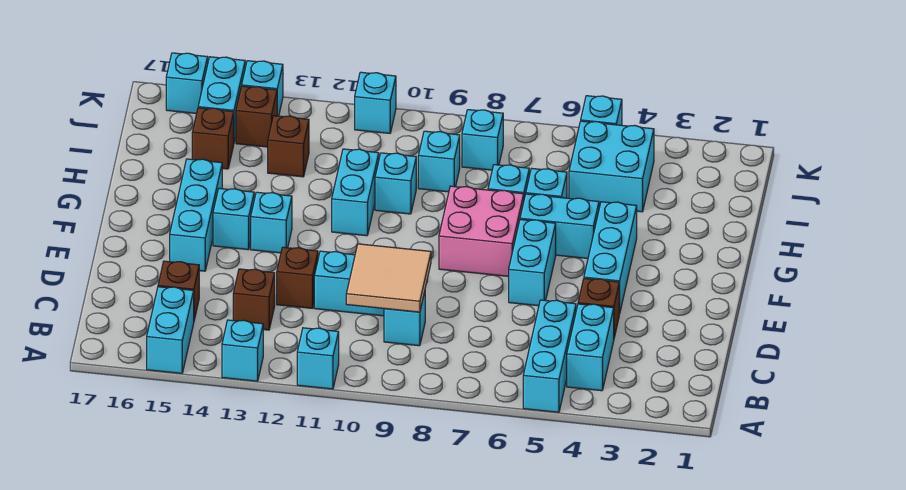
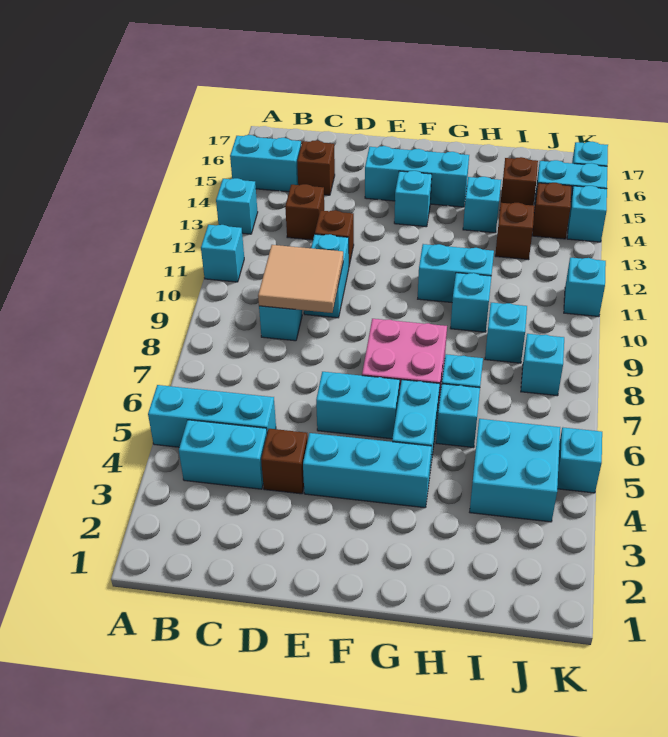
cyan brick F13 level 1 -> cyan brick H14 level 1

